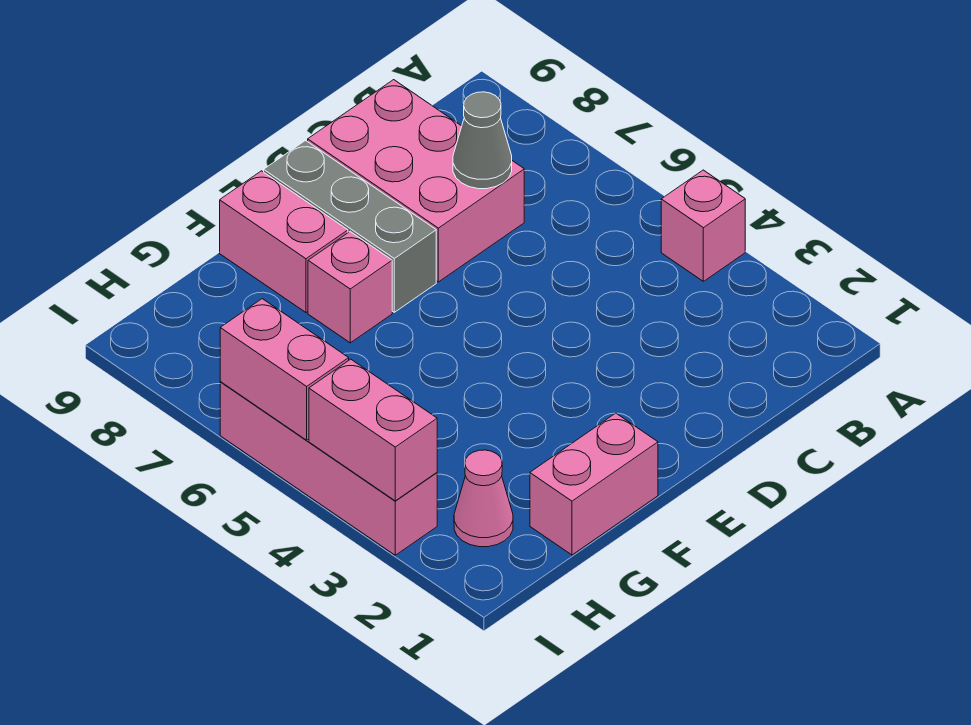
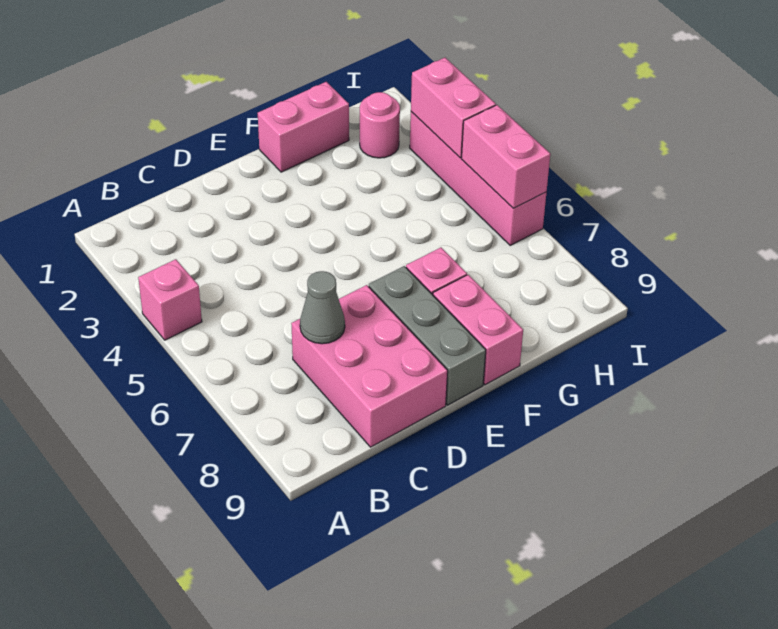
pink cone H2 level 1 -> pink round brick H2 level 1

